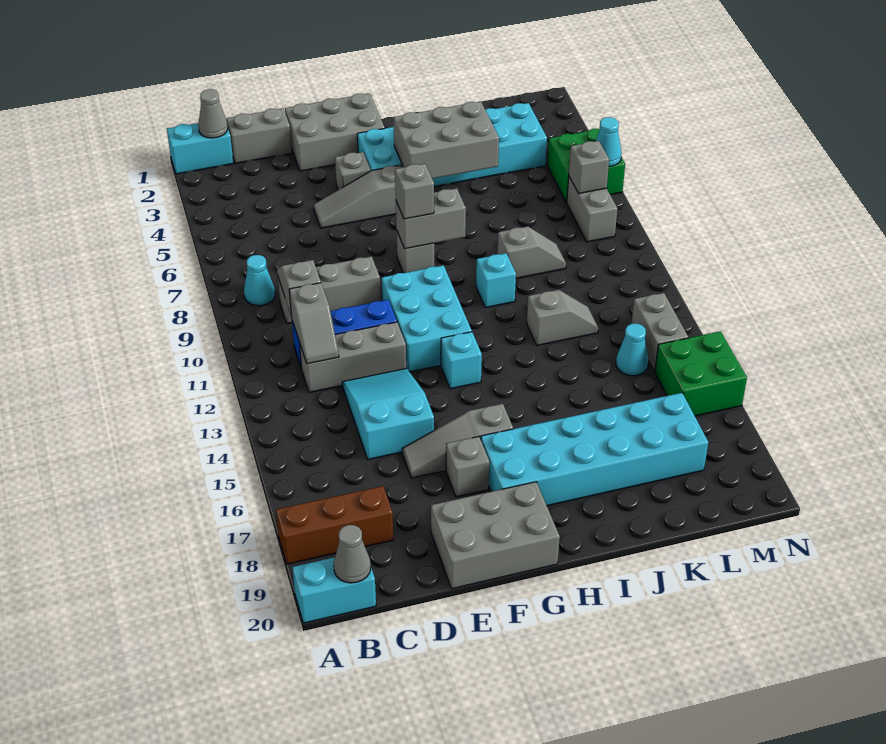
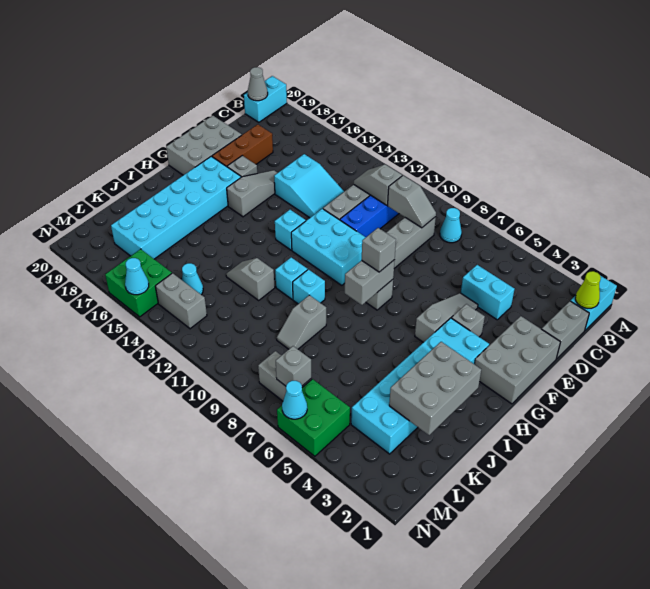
brown brick A18:C18 level 1 -> brown brick D18:F18 level 1
grey cone B1 level 2 -> lime cone B1 level 2
none -> cyan brick D4:D5 level 1
grey brick H4:J5 level 2 -> grey brick I2:K3 level 2
none -> cyan brick I11 level 1
grey slope J12:K12 level 1 top J -> grey slope J12:J13 level 1 top 12
none -> cyan cone N15 level 2

